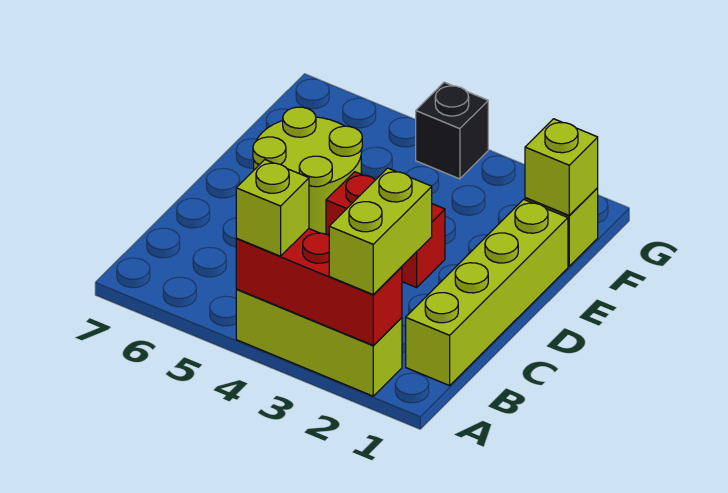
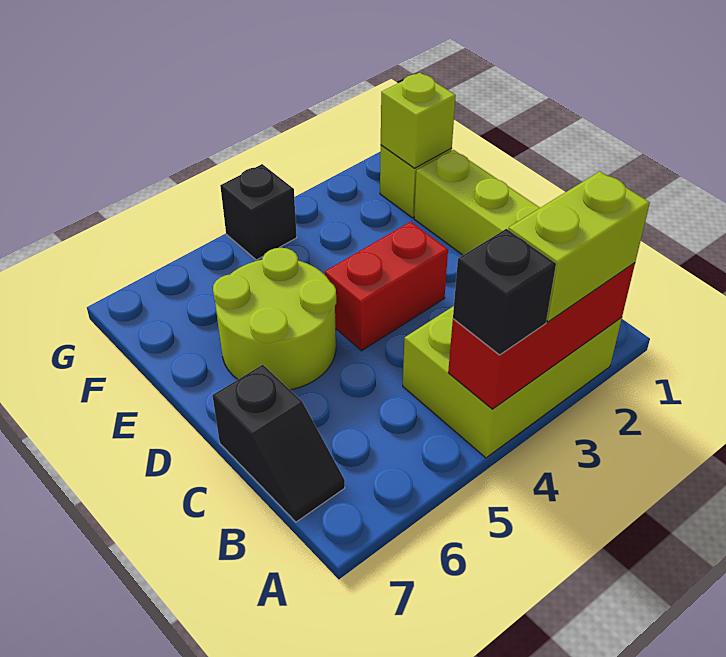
lime brick A2:A4 level 1 -> lime brick A2:B4 level 1
lime brick A2:B2 level 3 -> lime brick A2:A3 level 3
lime brick A4 level 3 -> black brick A4 level 3
none -> black slope B7:C7 level 1 top C

